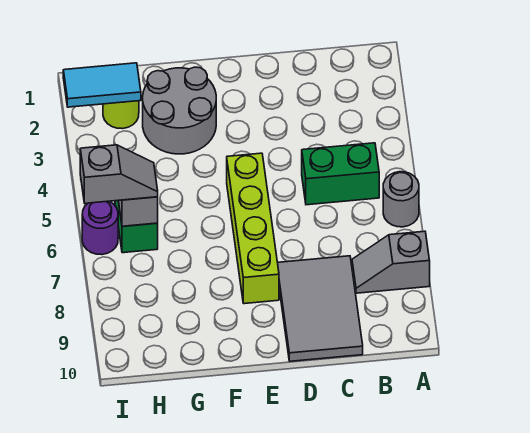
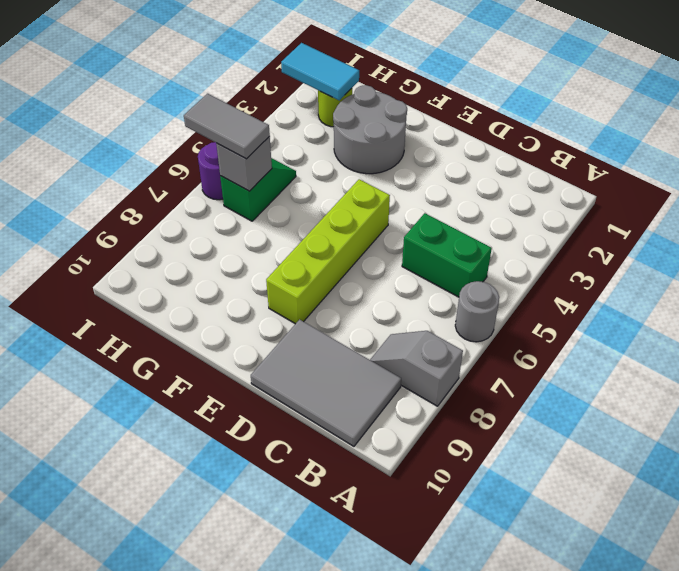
grey tile C8:D10 level 1 -> grey tile B9:D10 level 1
grey slope H6:I6 level 3 top I -> grey tile H6:I6 level 3

